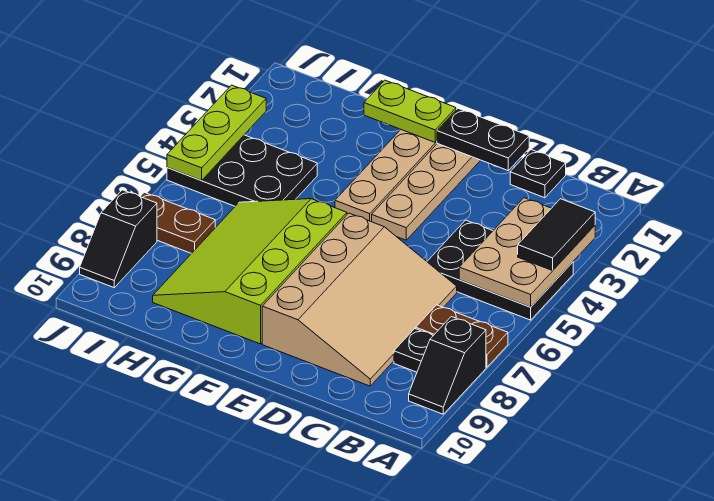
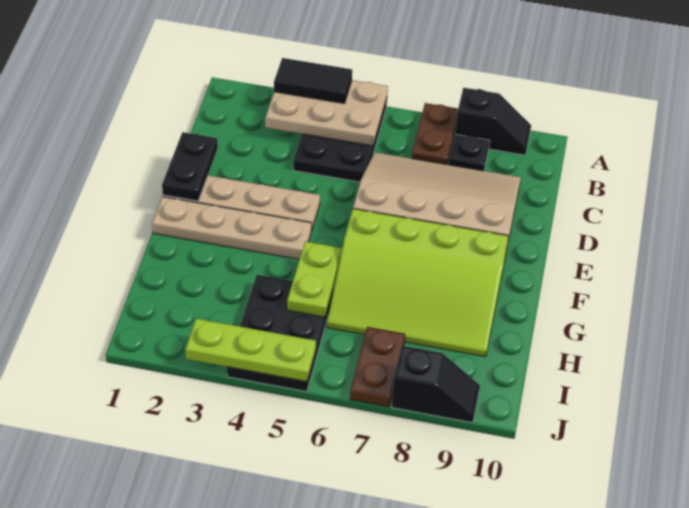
black plate C1 level 1 -> none
lime plate F1:G1 level 2 -> lime plate G5:H5 level 2

